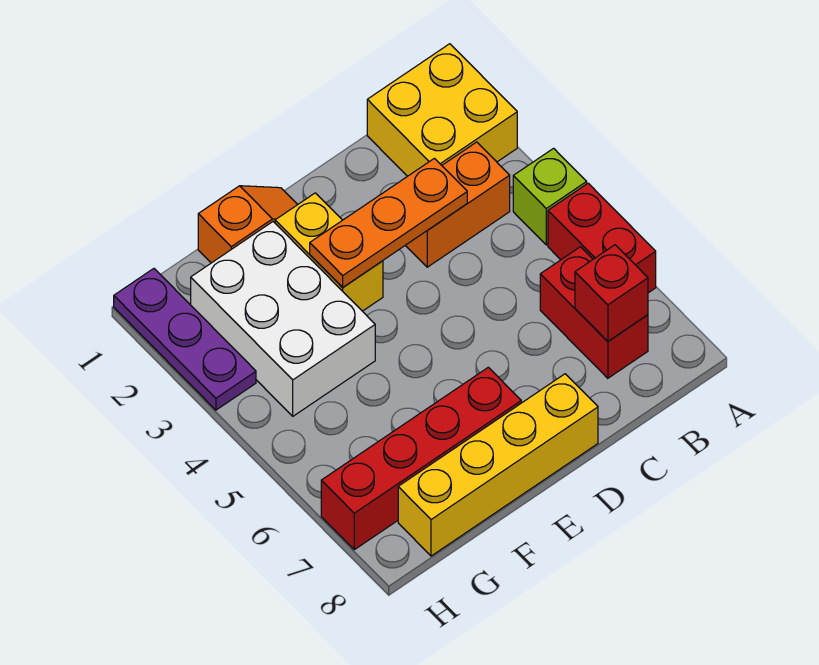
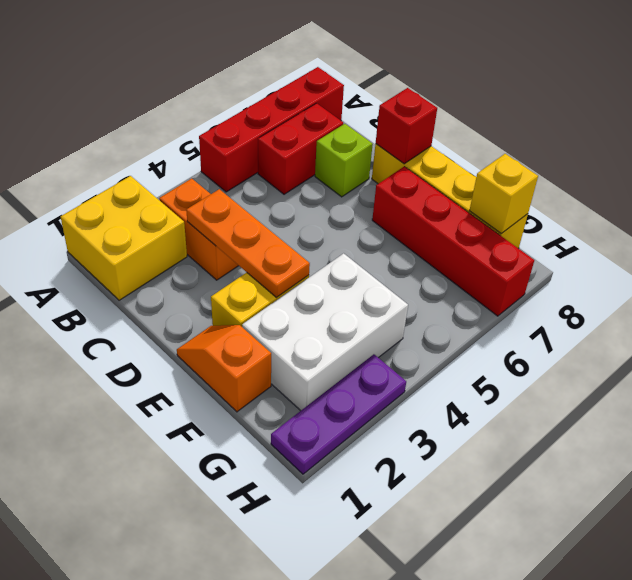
lime brick A4 level 1 -> lime brick C7 level 1
red brick A5:A6 level 1 -> red brick A5:A8 level 1
red brick B7 level 2 -> red brick D8 level 2
none -> yellow brick G8 level 2

